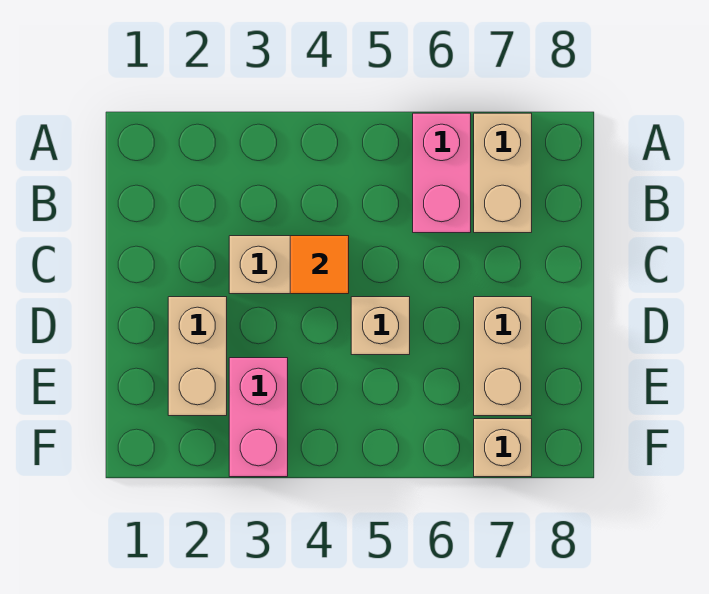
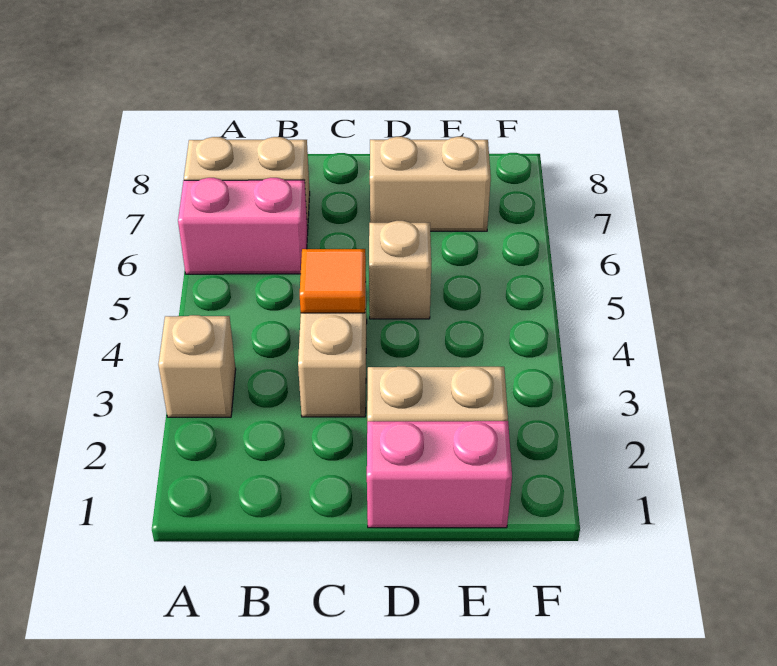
pink brick E3:F3 level 1 -> pink brick D1:E1 level 1
tan brick F7 level 1 -> tan brick A3 level 1

